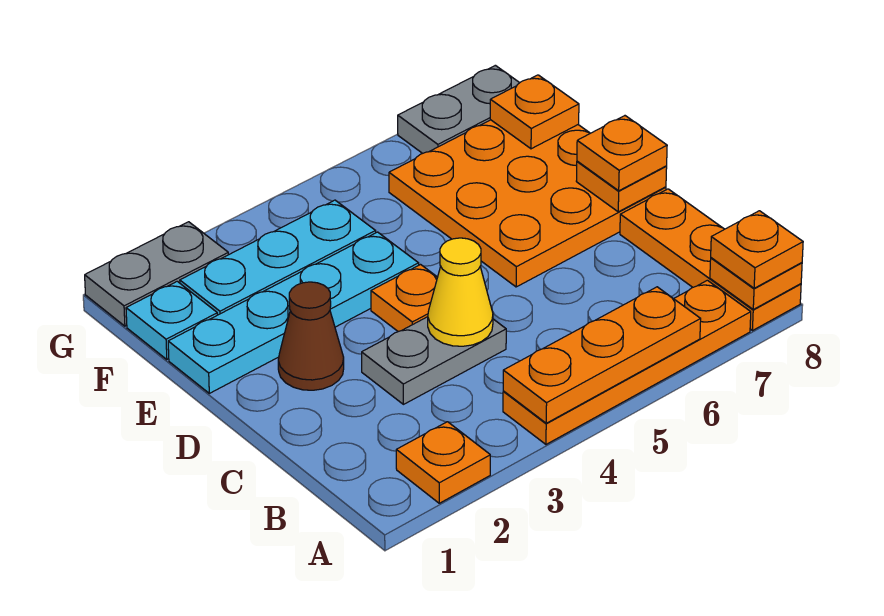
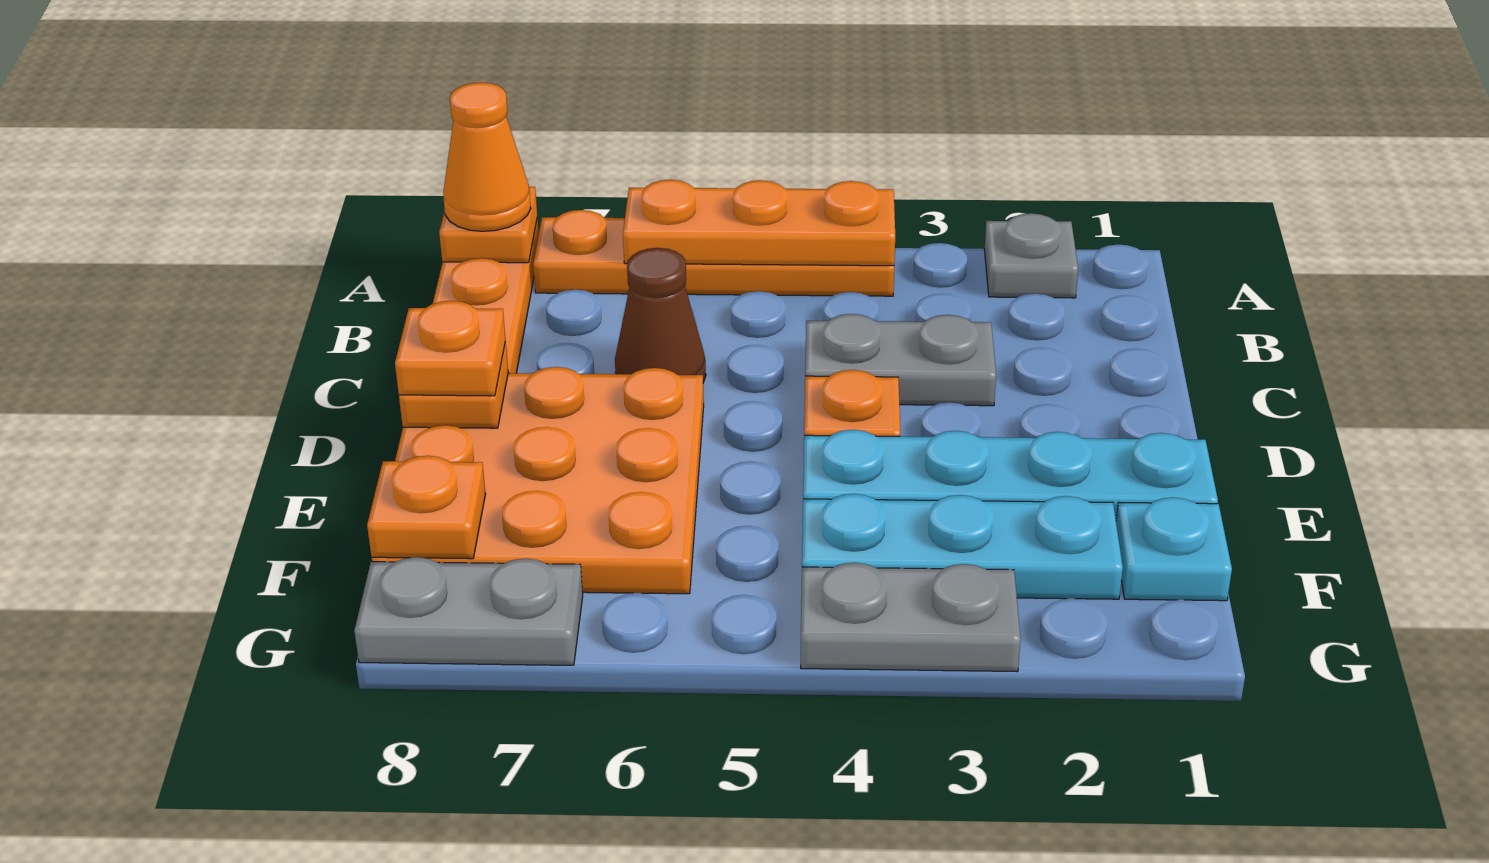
orange plate A2 level 1 -> grey plate A2 level 1
orange plate A8 level 3 -> orange cone A8 level 3
yellow cone C4 level 2 -> none
brown cone D2 level 1 -> brown cone C6 level 1
grey plate G1:G2 level 1 -> grey plate G3:G4 level 1

